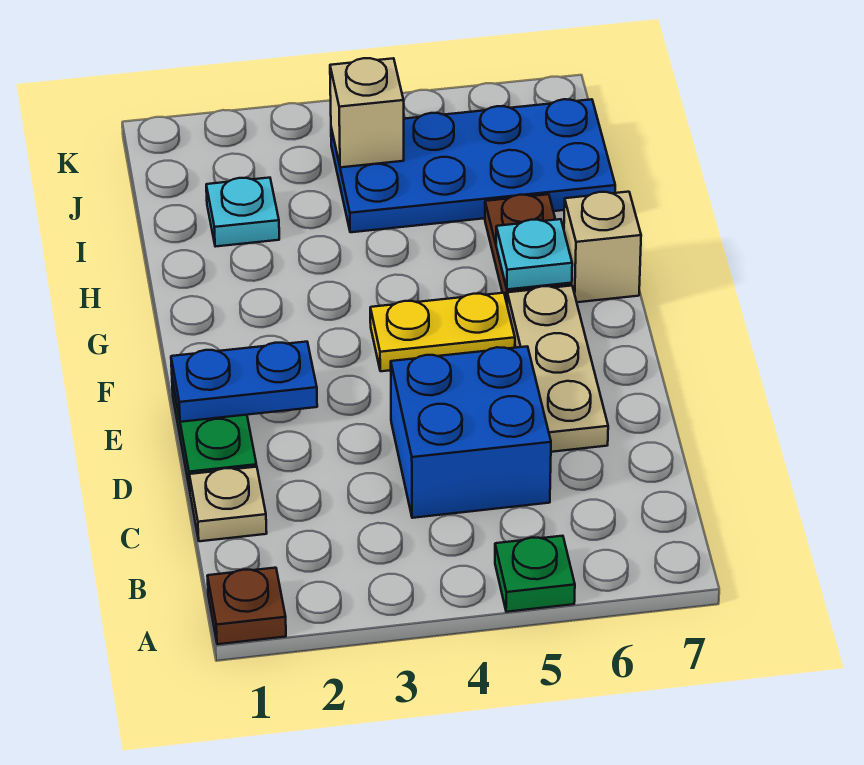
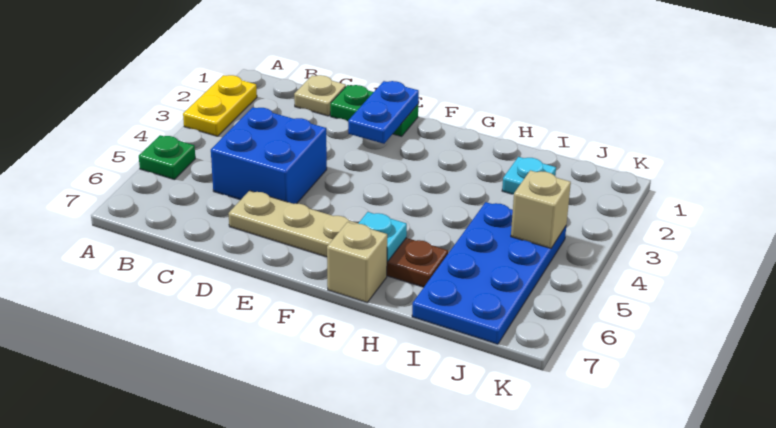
brown plate A1 level 1 -> none
yellow plate F4:F5 level 1 -> yellow plate A2:A3 level 1

